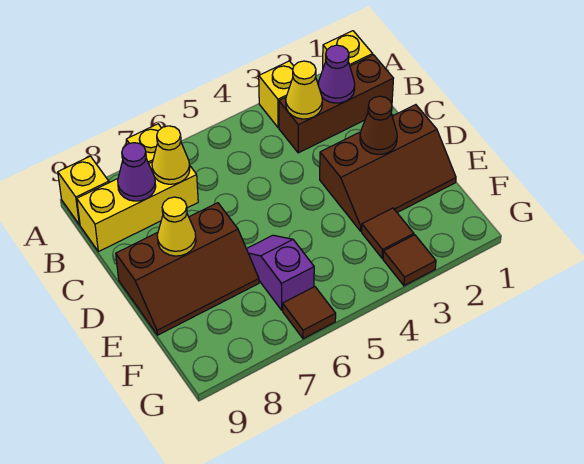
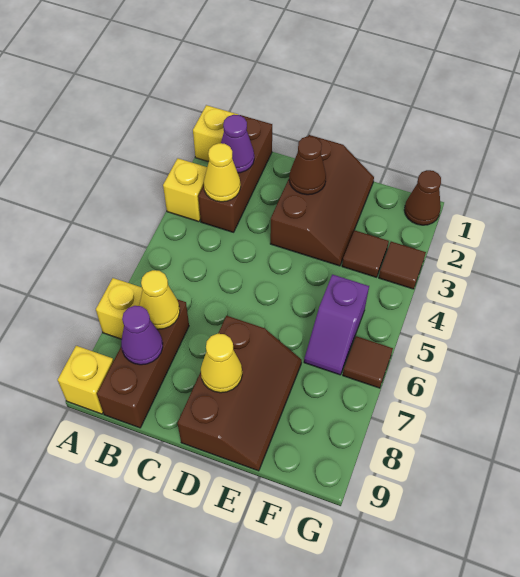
yellow brick B7:B9 level 1 -> brown brick B7:B9 level 1
purple slope E6:F6 level 1 top F -> purple slope F5:F6 level 1 top 5
none -> brown cone G1 level 1

